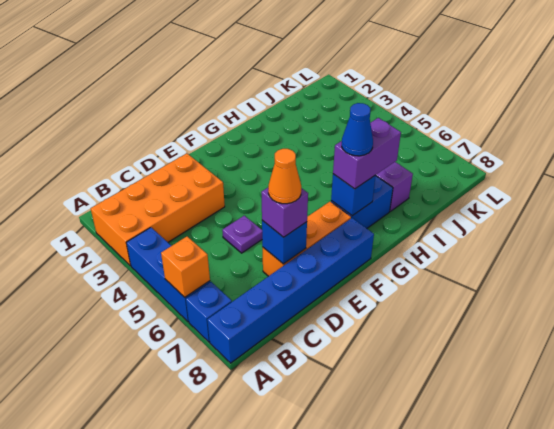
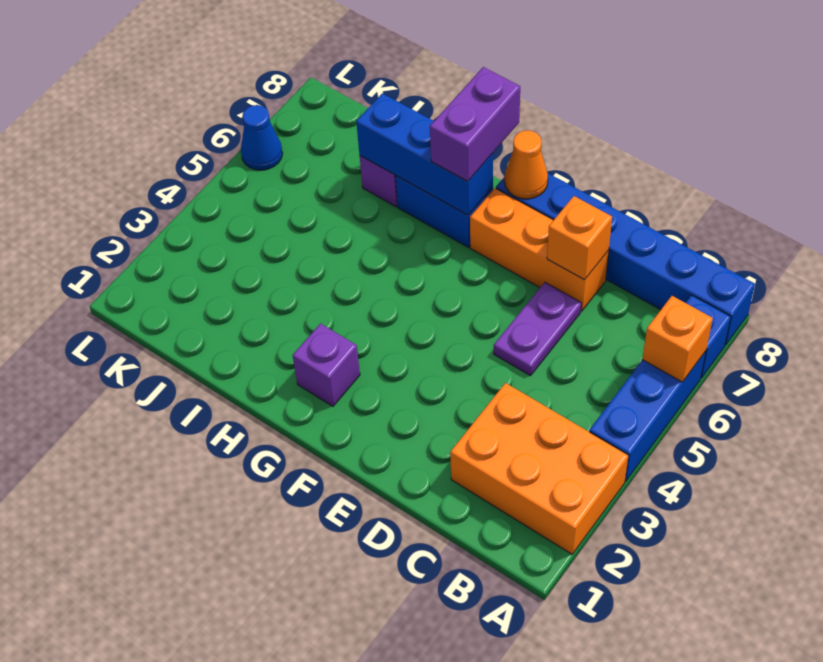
orange brick A2:D3 level 1 -> orange brick A2:C3 level 1
purple plate D5 level 1 -> purple plate D5:D6 level 1
blue brick D7 level 2 -> orange brick D7 level 2
purple brick D7 level 3 -> purple brick G2 level 1
orange cone D7 level 4 -> orange cone F8 level 2
blue brick G7 level 2 -> blue brick G7:I7 level 2
purple brick G7:H7 level 3 -> purple brick G7:G8 level 3
blue cone G7 level 4 -> blue cone L6 level 1

